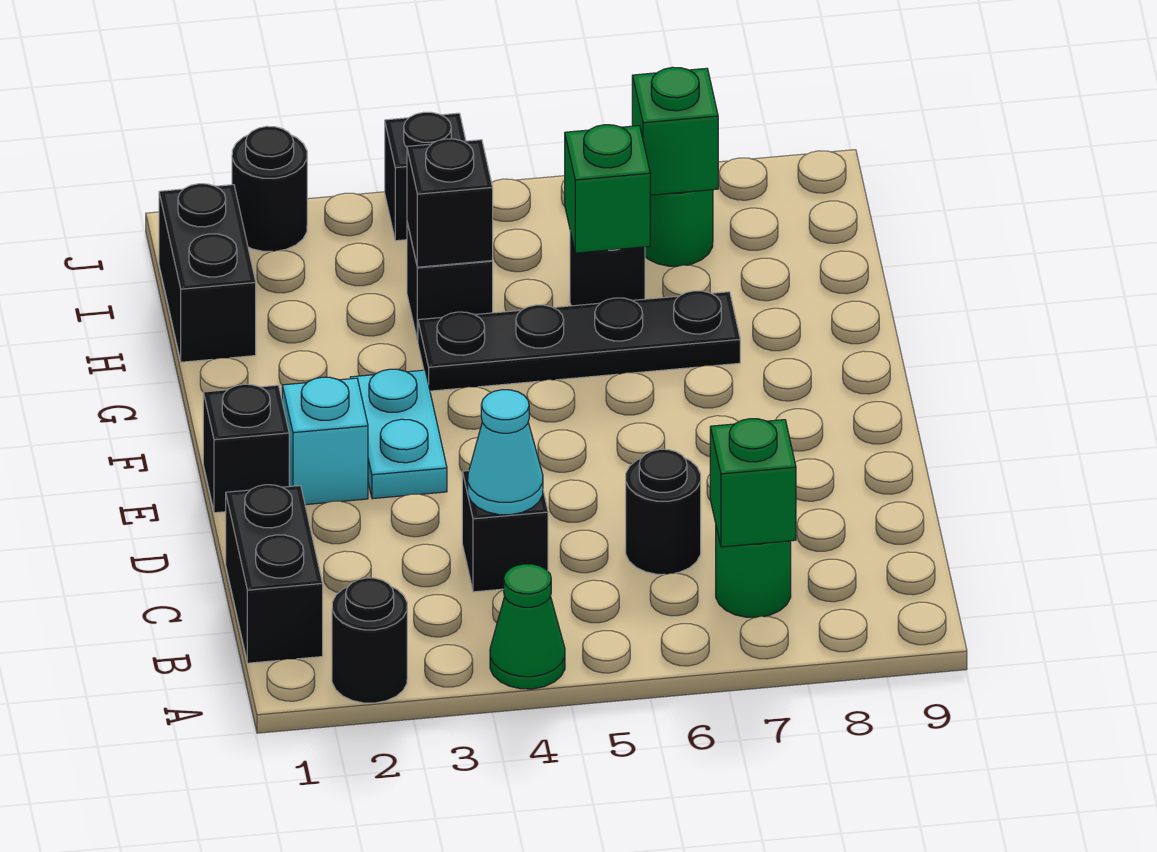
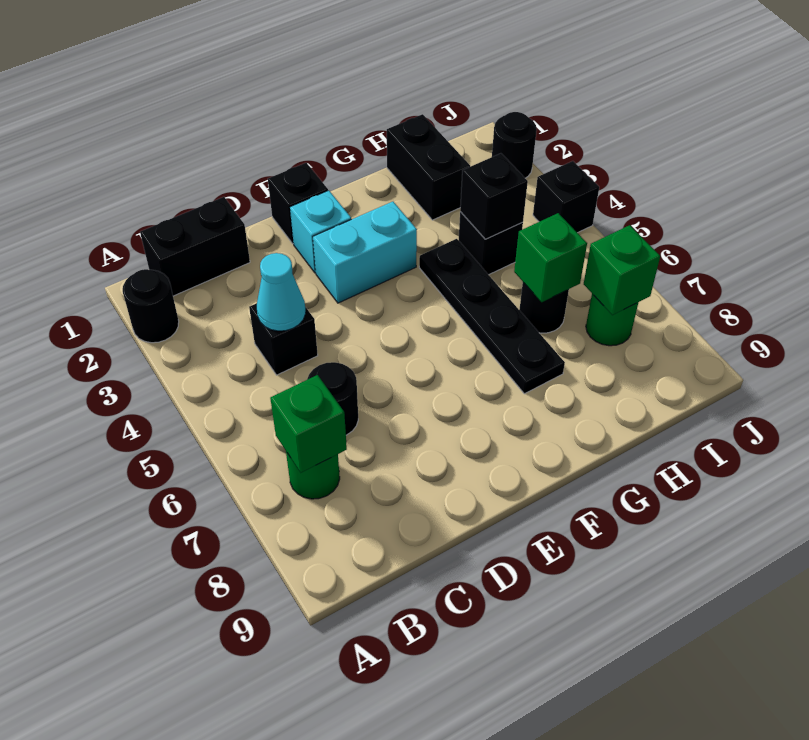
green cone A4 level 1 -> none
cyan plate E3:F3 level 1 -> cyan brick E3:F3 level 1
black brick H1:I1 level 1 -> black brick H1:H2 level 1

